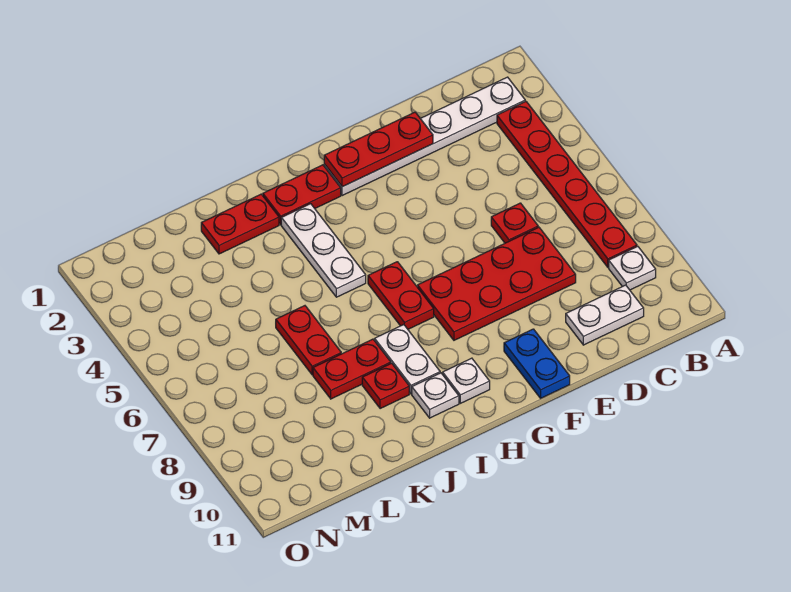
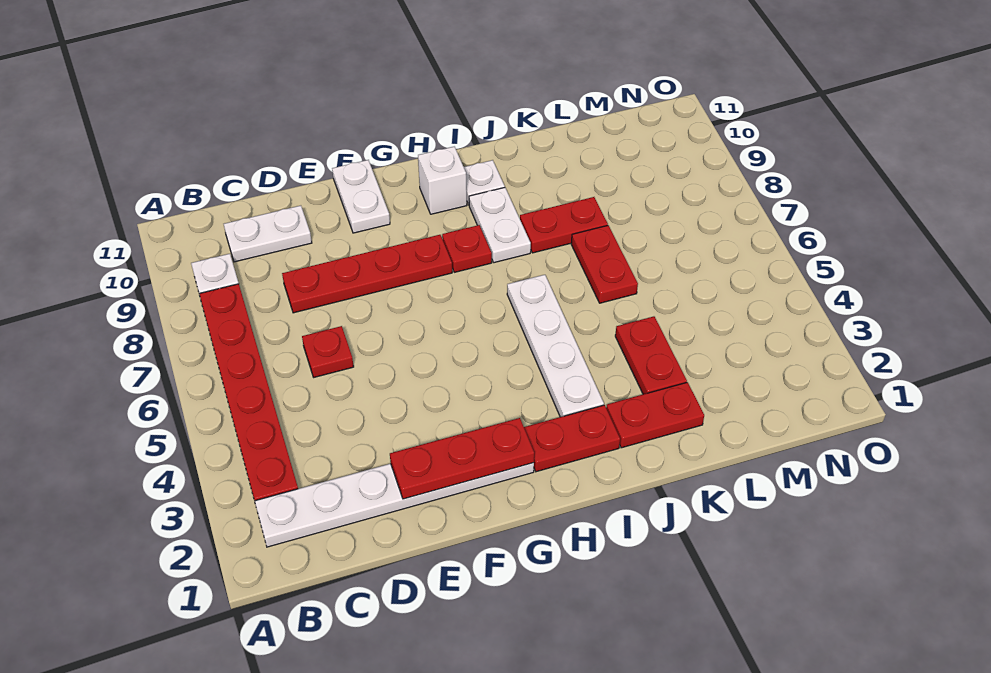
red plate D7:G8 level 1 -> red plate D8:G8 level 1
blue plate F10:F11 level 1 -> white plate F10:F11 level 1
red plate H6:H7 level 1 -> red plate K3:K4 level 1
white plate H10 level 1 -> white brick H10 level 1
white plate I3:I5 level 1 -> white plate I3:I6 level 1
red plate J9 level 1 -> red plate H8 level 1

